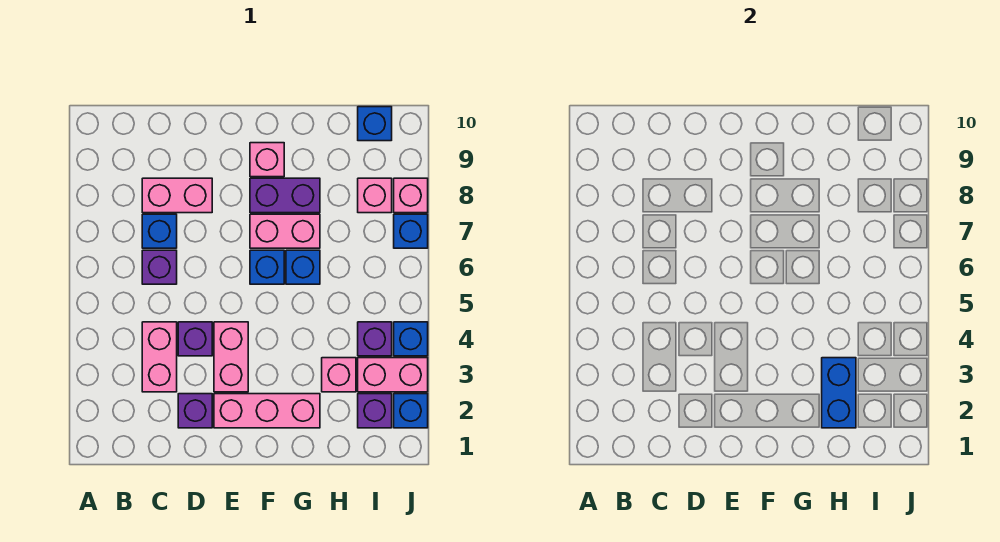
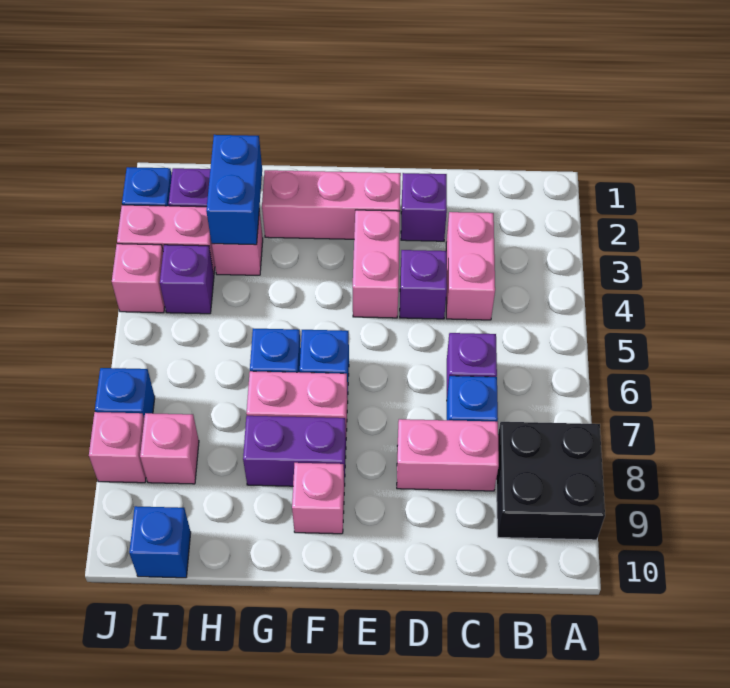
none -> black brick A8:B9 level 1
blue brick J4 level 1 -> pink brick J4 level 1

